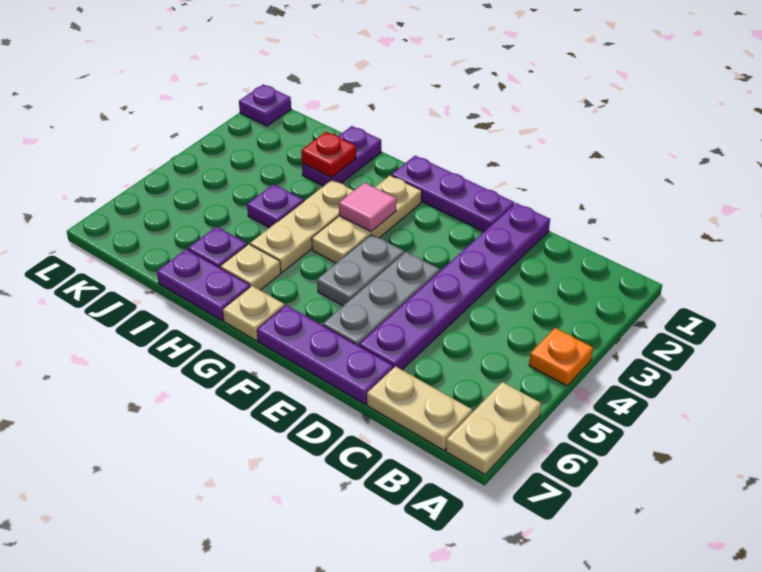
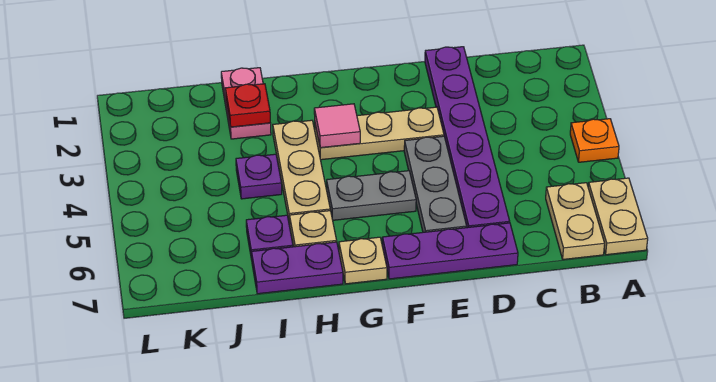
tan plate B7:C7 level 1 -> tan plate B6:B7 level 1
purple plate E1:G1 level 1 -> none
grey plate F4:F5 level 1 -> grey plate F5:G5 level 1
tan plate G2:G4 level 1 -> tan plate E3:G3 level 1
purple plate I1:I2 level 1 -> pink plate I1:I2 level 1
purple plate L1 level 1 -> none

